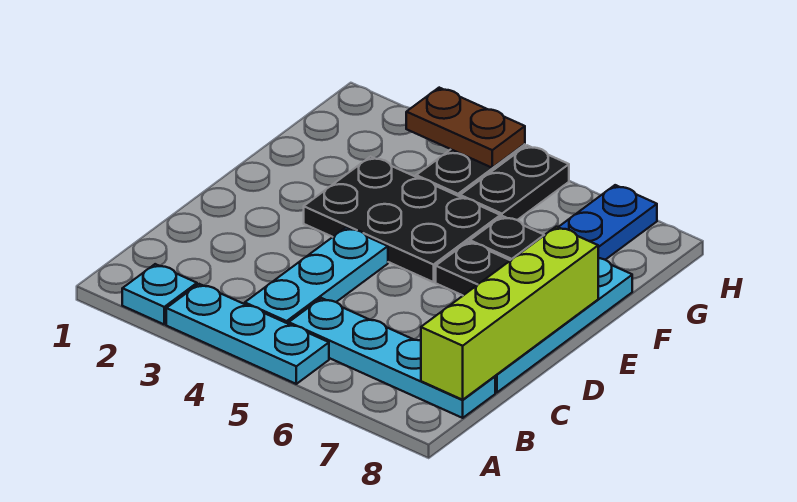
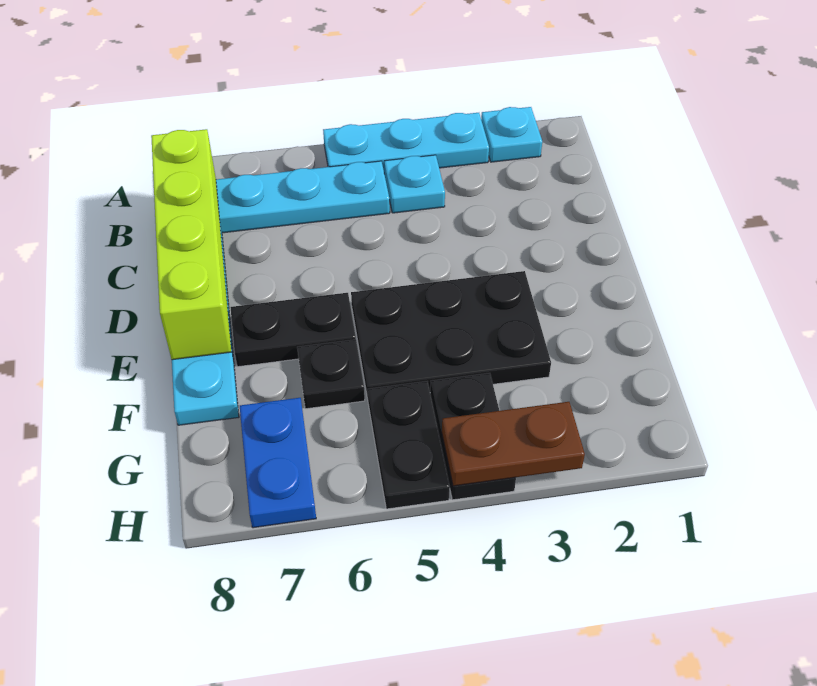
cyan plate B4:D4 level 1 -> cyan plate B4 level 1

